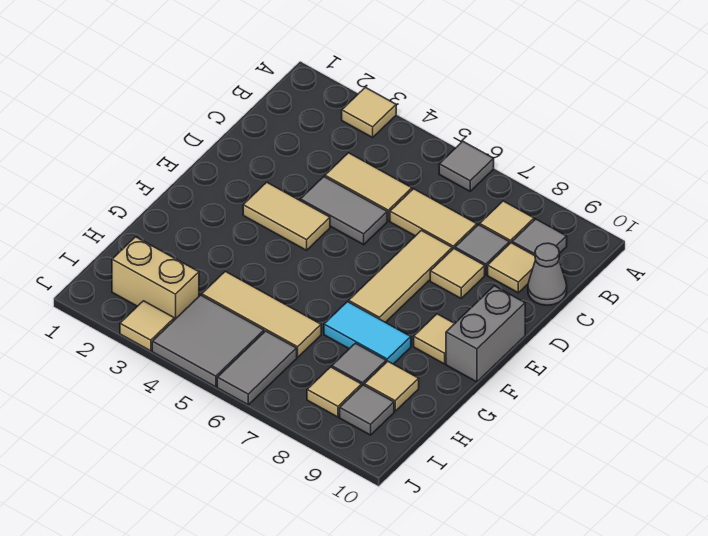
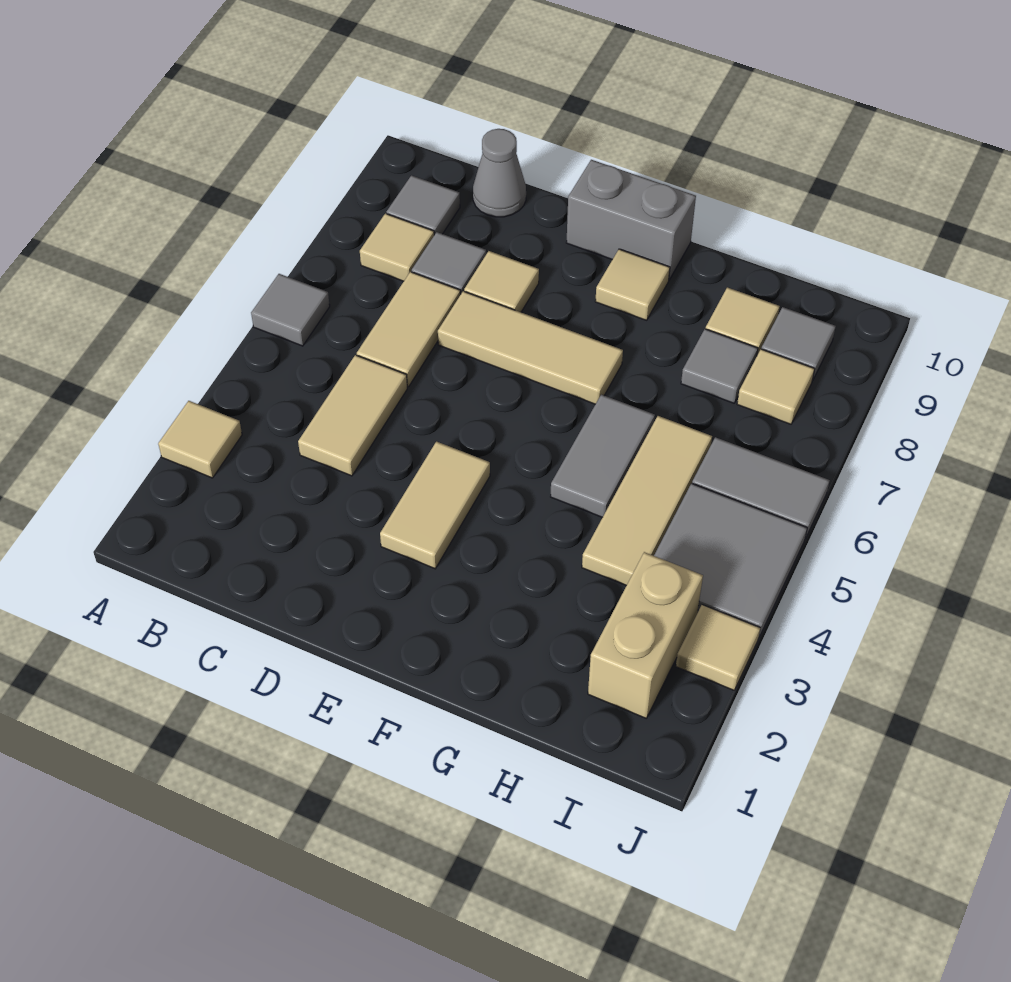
tan tile C9 level 1 -> none
grey tile D4:D5 level 1 -> grey tile G5:G6 level 1
cyan tile G7:G8 level 1 -> none

